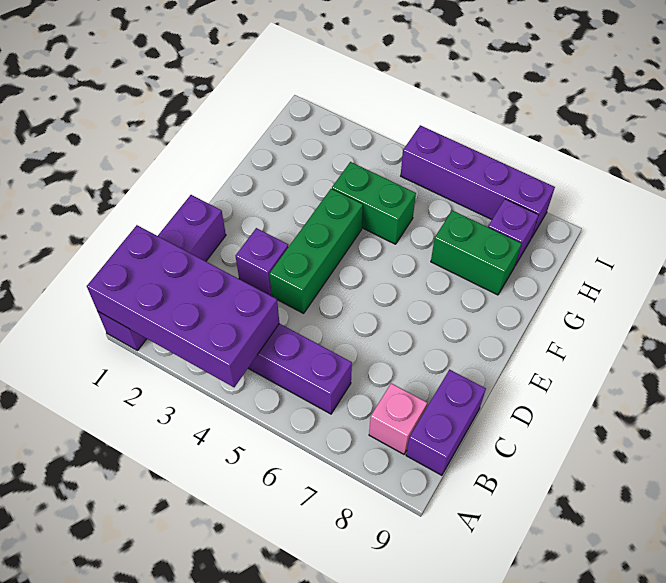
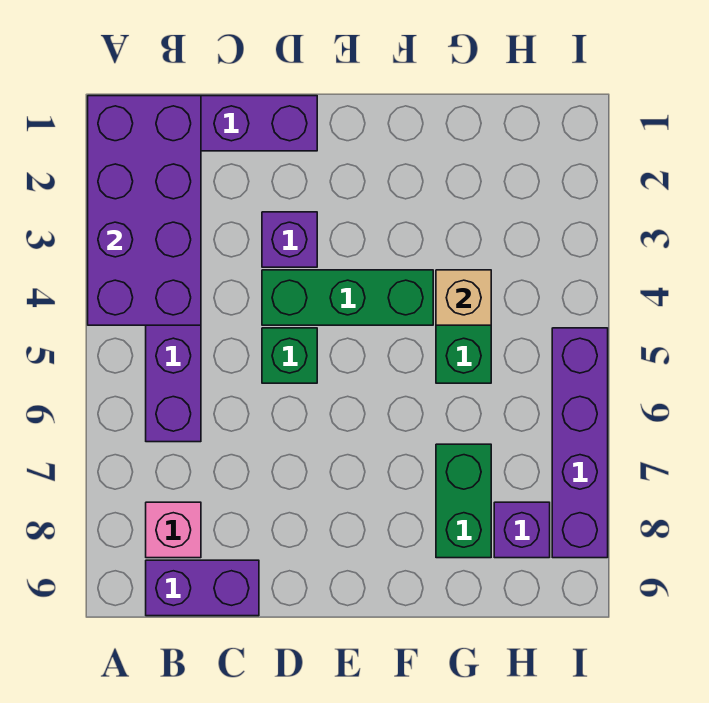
none -> green brick D5 level 1
none -> tan brick G4 level 2

